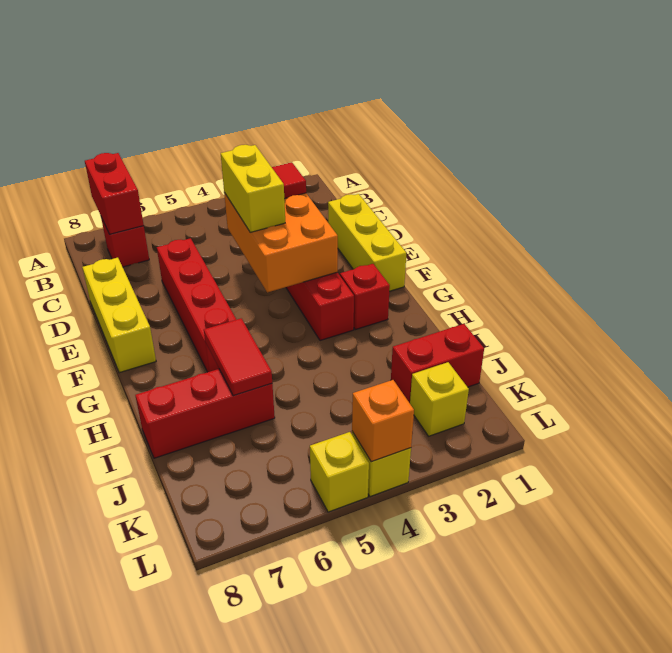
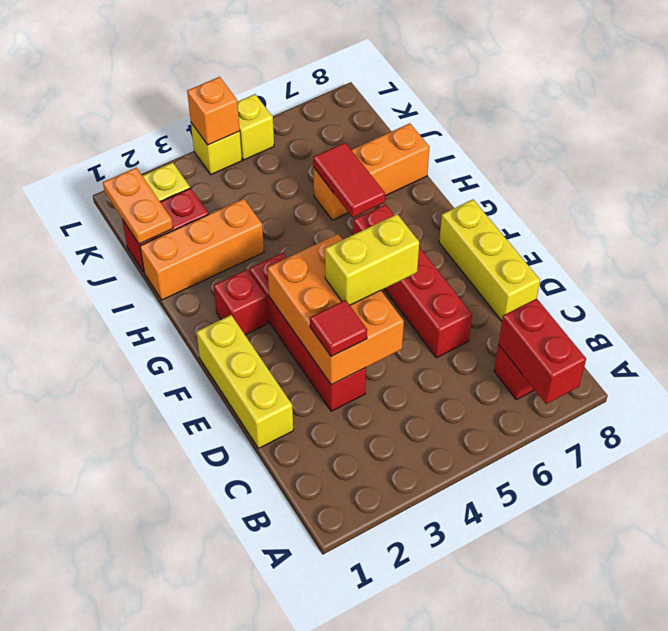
yellow brick D4:E4 level 3 -> yellow brick E4:E5 level 3
none -> orange brick I1:I3 level 1
red brick I6:I8 level 1 -> orange brick I6:I8 level 1
none -> orange plate J1:K1 level 2

